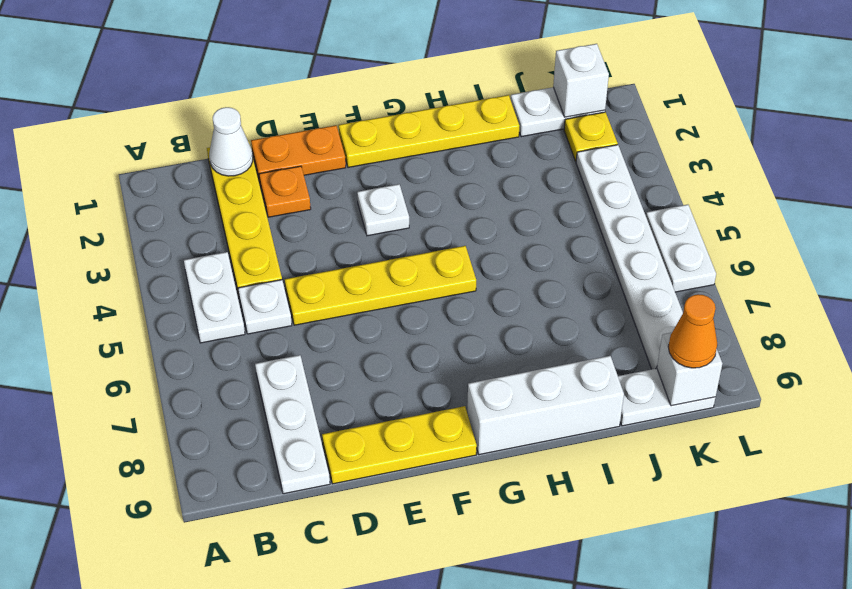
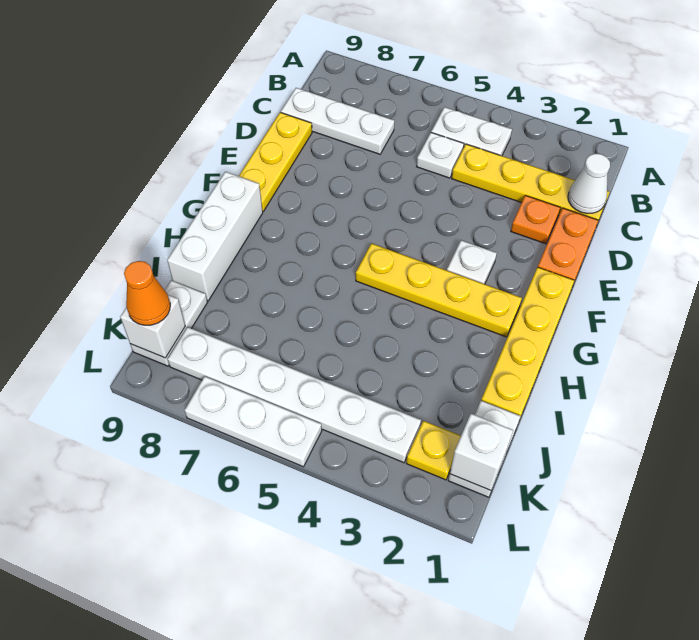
yellow plate D5:G5 level 1 -> yellow plate G2:G5 level 1
white plate L5:L6 level 1 -> white plate L5:L7 level 1

